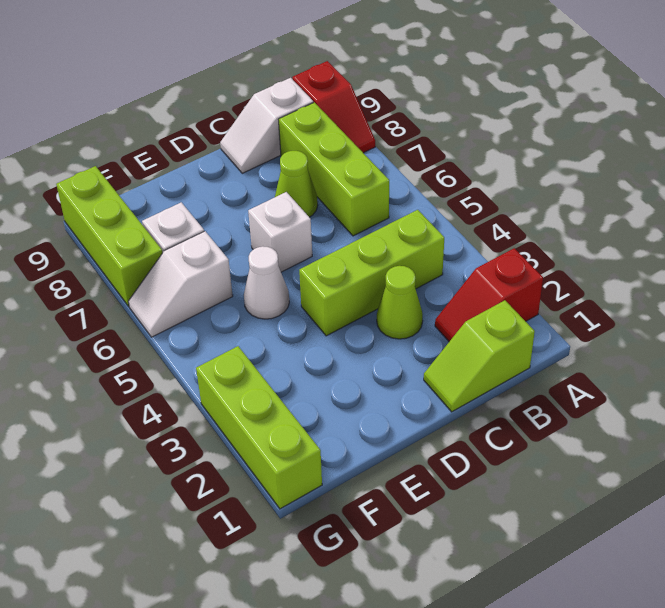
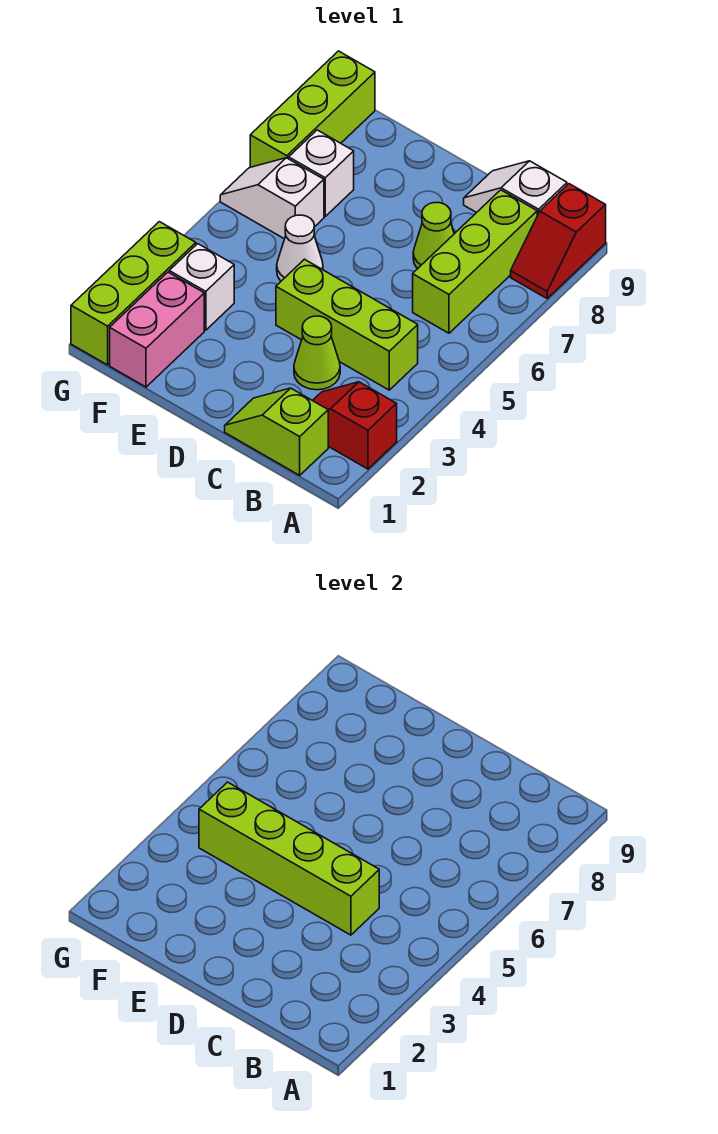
none -> lime brick C4:F4 level 2
white brick D6 level 1 -> white brick F3 level 1
none -> pink brick F1:F2 level 1

